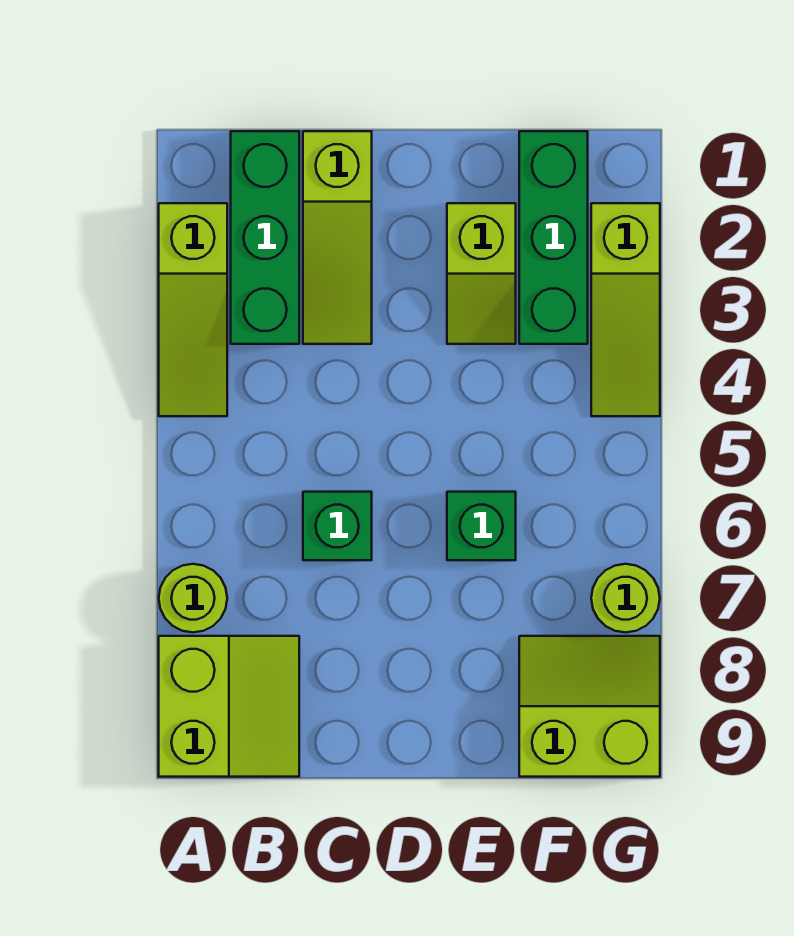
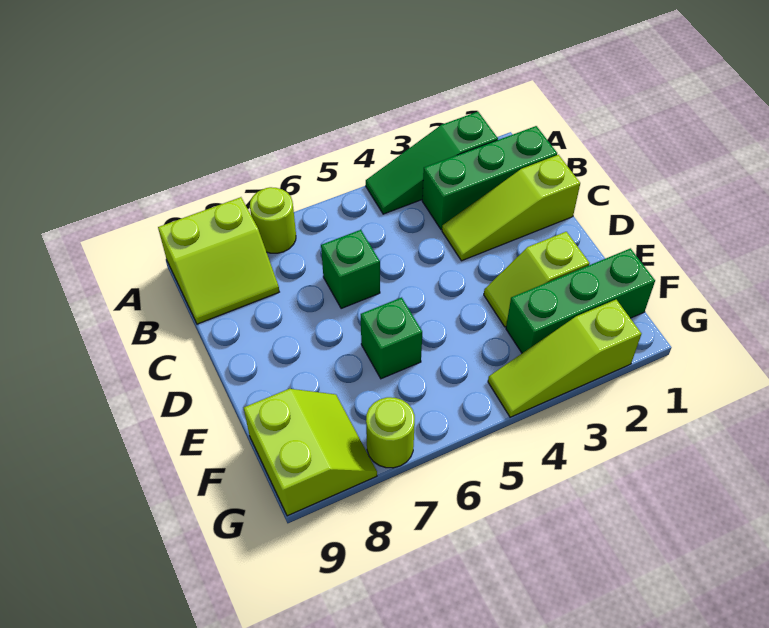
lime slope A2:A4 level 1 top 2 -> green slope A2:A4 level 1 top 2

